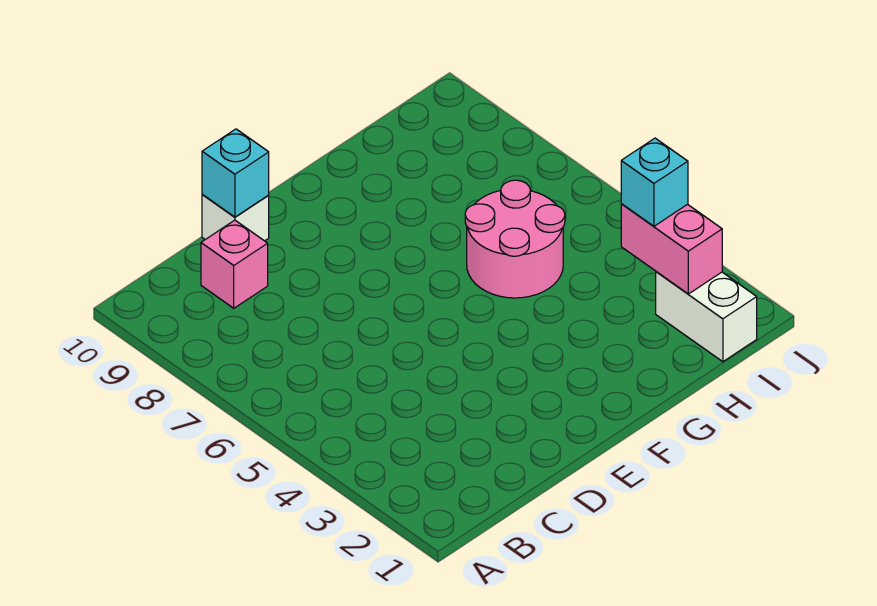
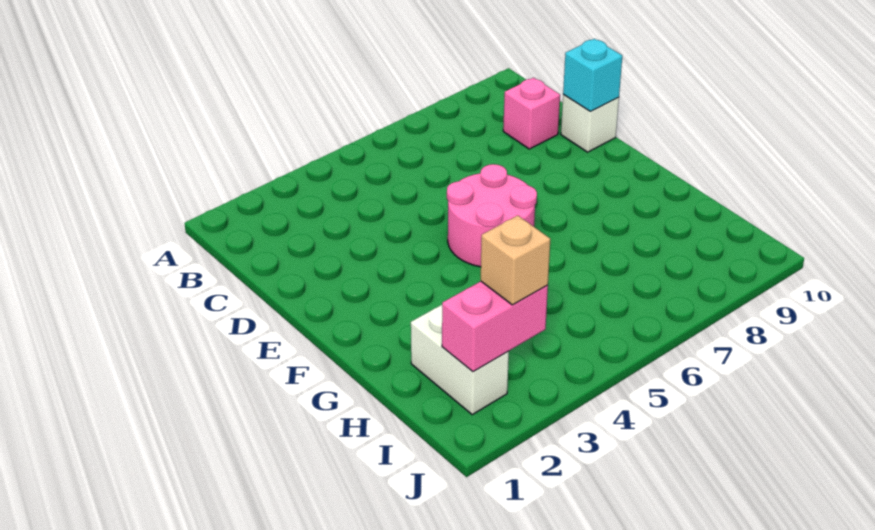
pink round brick G5:H6 level 1 -> pink round brick E5:F6 level 1
white brick I1:I2 level 1 -> white brick H2:I2 level 1
cyan brick I3 level 3 -> tan brick I3 level 3

